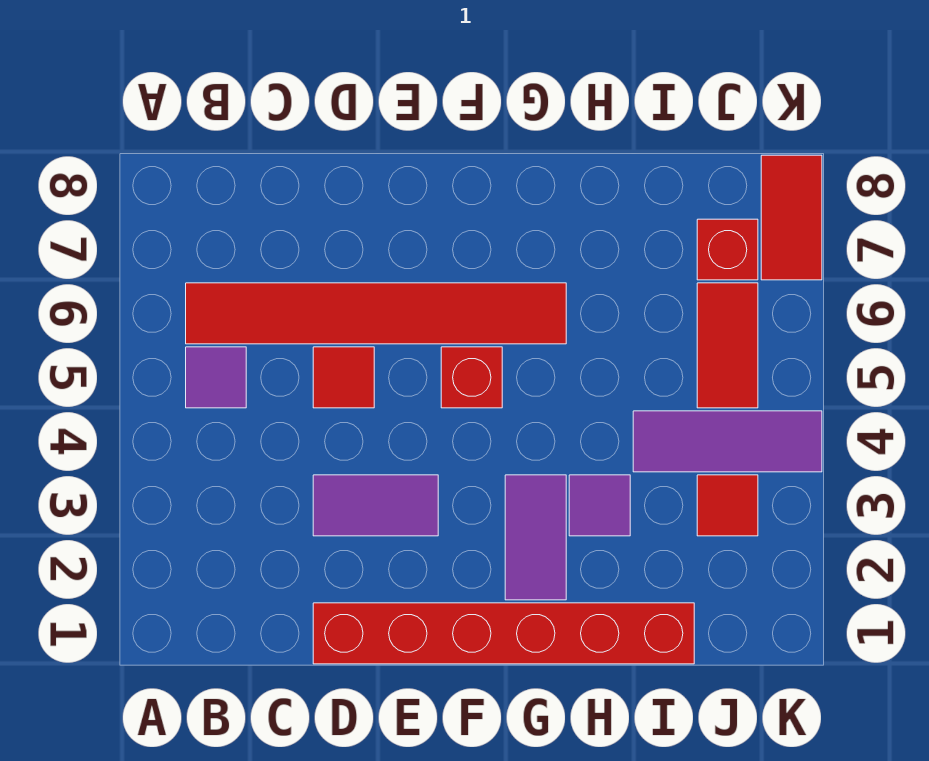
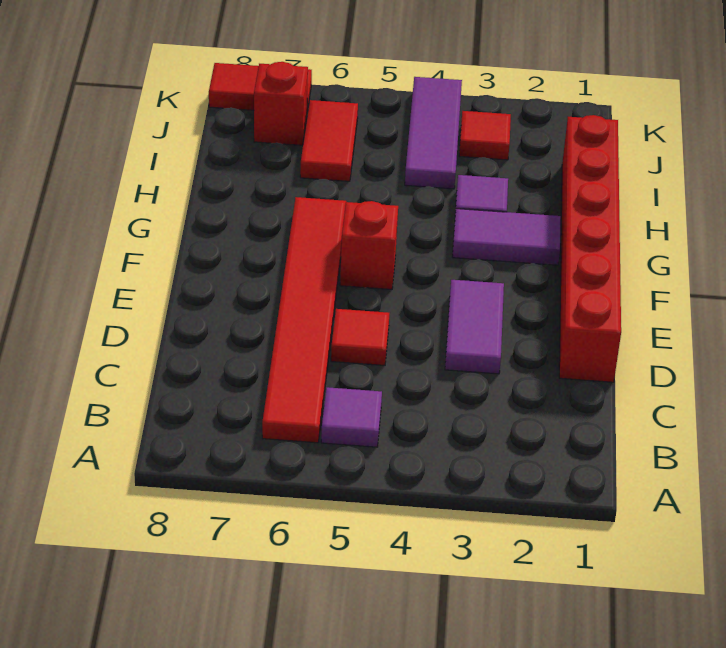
red tile J5:J6 level 1 -> red tile I6:J6 level 1

